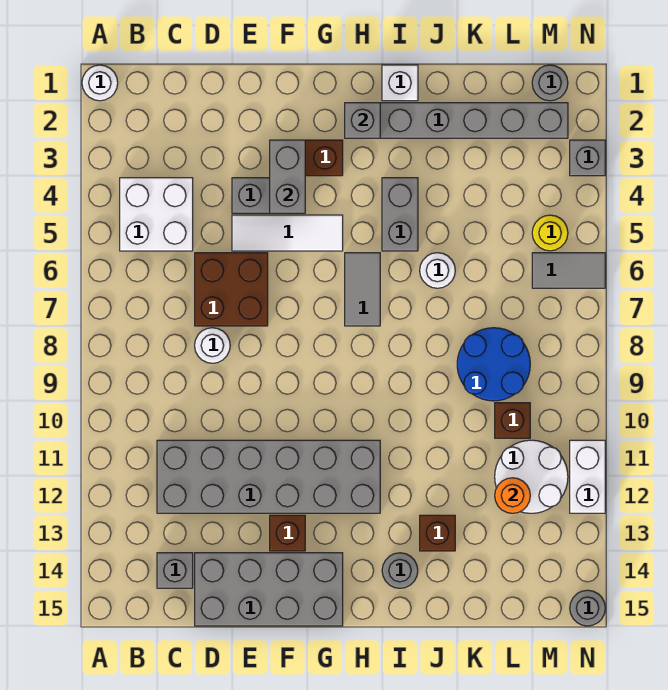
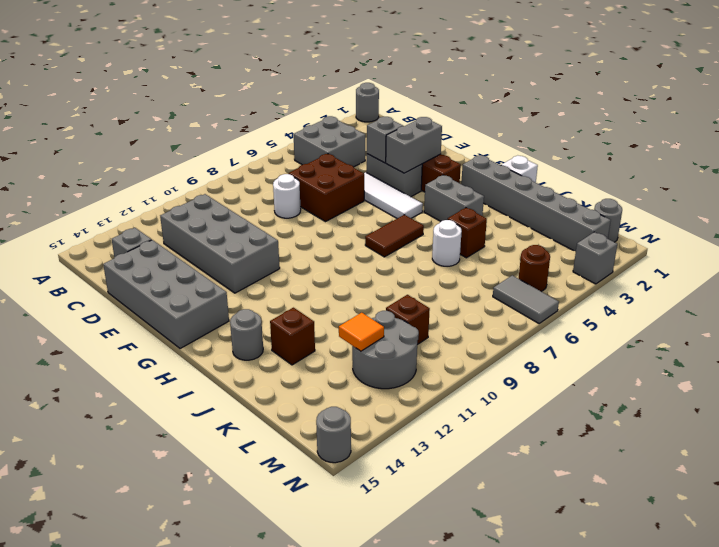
white round brick A1 level 1 -> grey round brick A1 level 1
white brick B4:C5 level 1 -> grey brick B4:C5 level 1
grey brick C11:H12 level 1 -> grey brick C11:F12 level 1
brown brick F13 level 1 -> brown brick J5 level 1
grey brick H2 level 2 -> grey brick E4 level 2
grey tile H6:H7 level 1 -> brown tile H6:H7 level 1
grey brick I4:I5 level 1 -> grey brick H4:I4 level 1
blue round brick K8:L9 level 1 -> none
white round brick L11:M12 level 1 -> grey round brick L11:M12 level 1
orange round brick L12 level 2 -> orange tile L12 level 2
yellow round brick M5 level 1 -> brown round brick M5 level 1
white brick N11:N12 level 1 -> none

